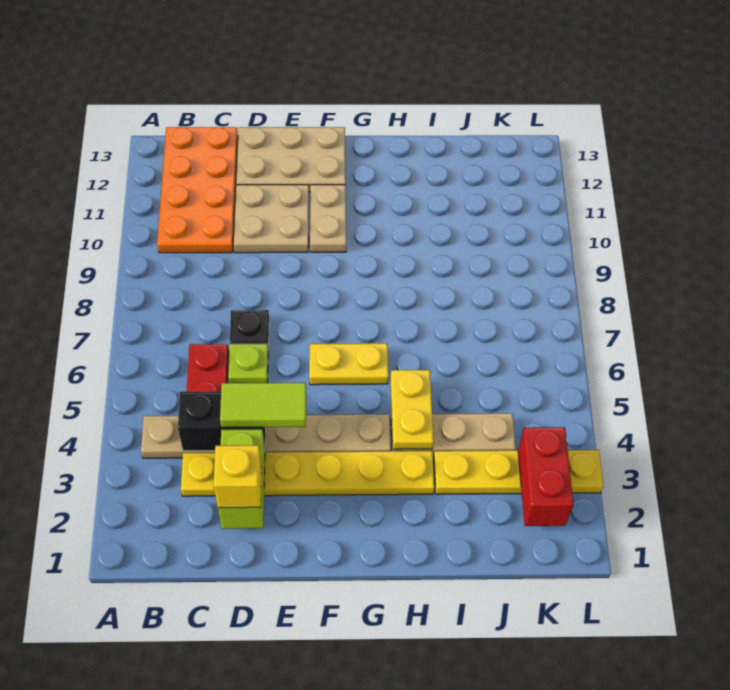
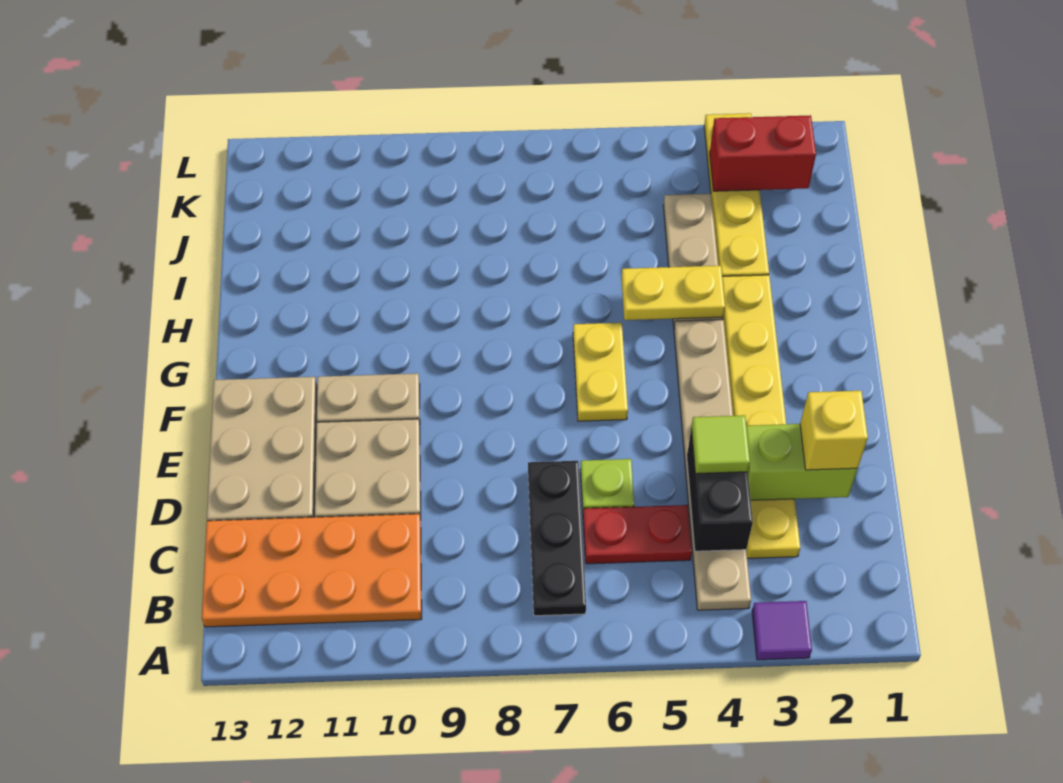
none -> purple tile A3 level 1
lime tile D4:E4 level 3 -> lime tile D4 level 3
black plate D7 level 1 -> black plate B7:D7 level 1

